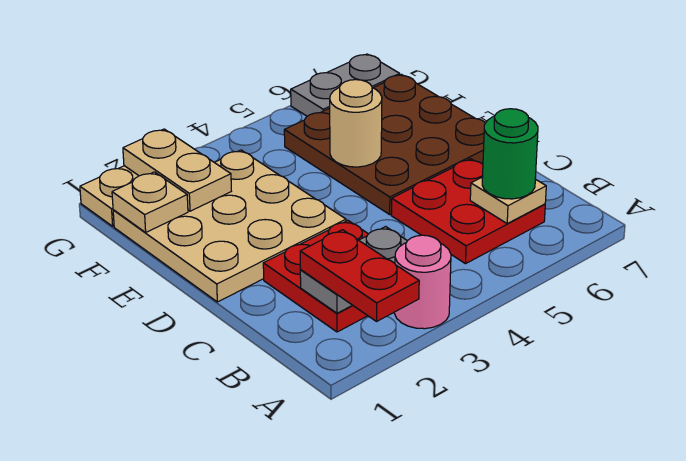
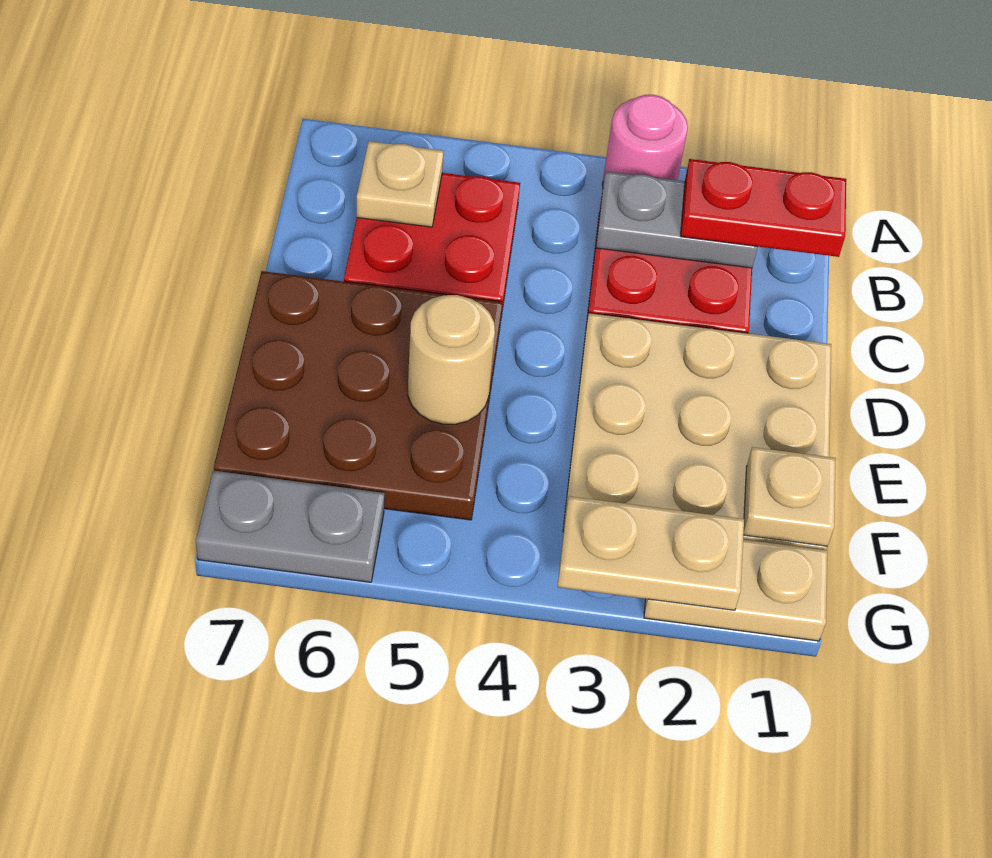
red plate A2:B2 level 3 -> red plate B1:B2 level 3
green round brick B6 level 3 -> none
tan plate F2:G2 level 2 -> tan plate G2:G3 level 2

